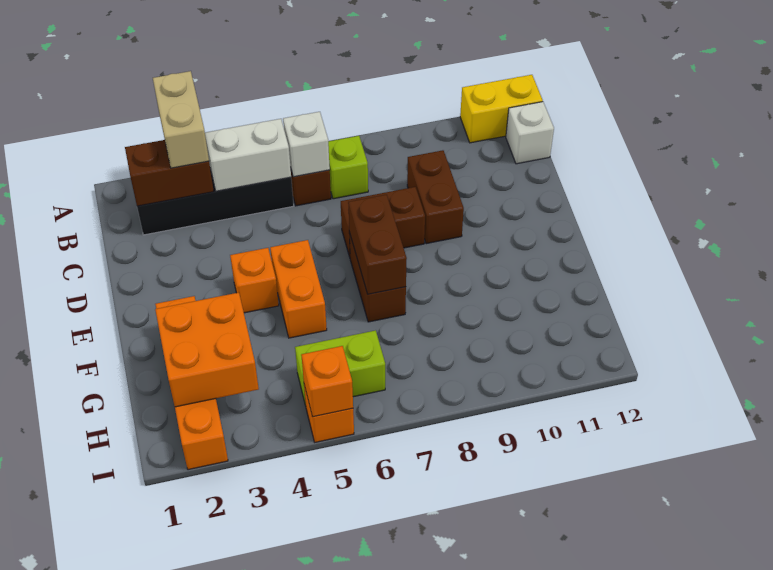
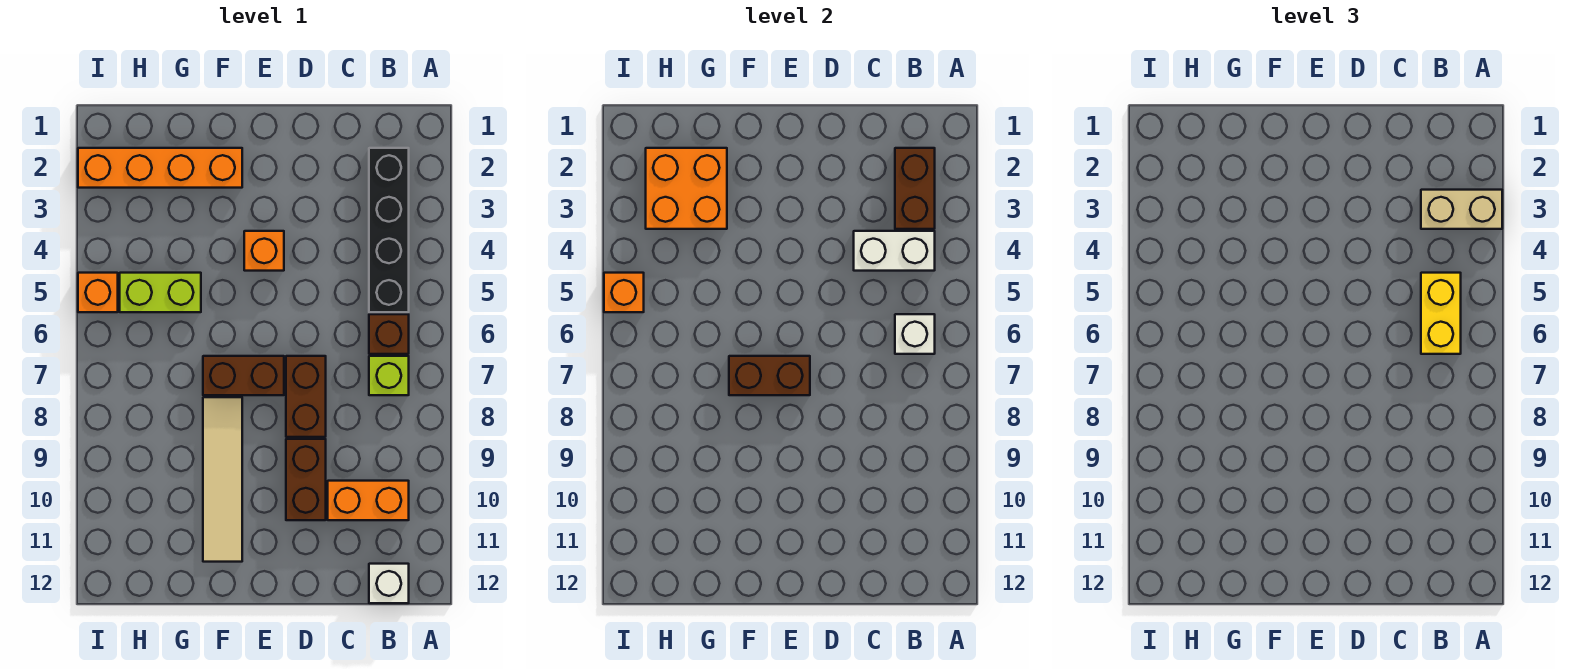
yellow brick A11:A12 level 1 -> yellow brick B5:B6 level 3
white brick B4:B5 level 2 -> white brick B4:C4 level 2
brown brick C9:D9 level 1 -> brown brick D9:D10 level 1
orange brick E5:F5 level 1 -> orange brick B10:C10 level 1
none -> tan tile F8:F11 level 1
lime brick H5:H6 level 1 -> lime brick G5:H5 level 1

